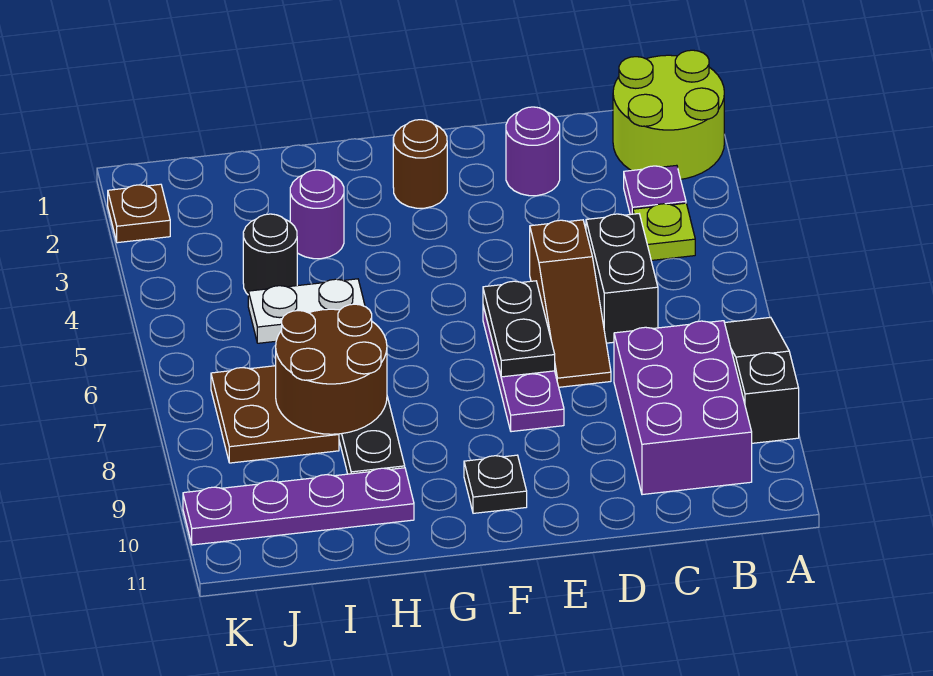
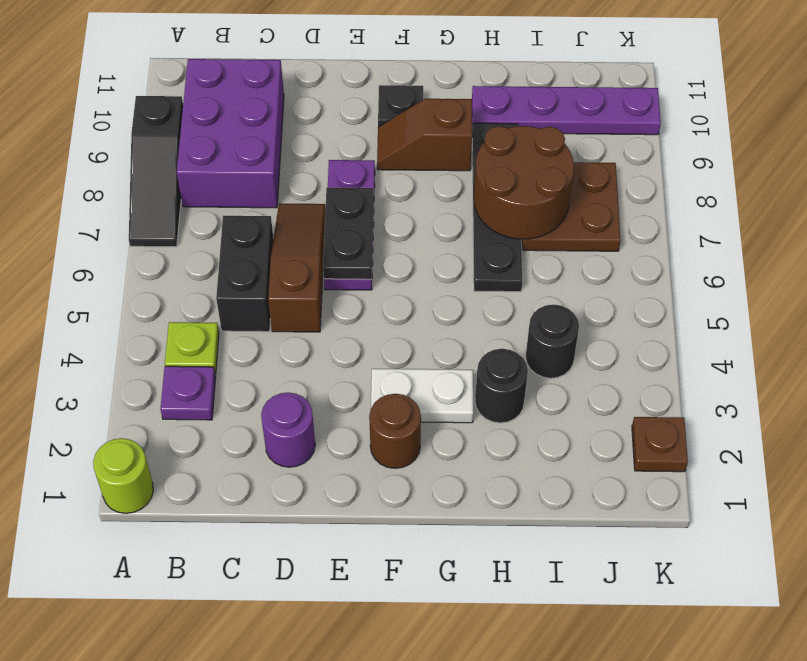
lime round brick A1:B2 level 1 -> lime round brick A1 level 1
none -> brown slope F9:G9 level 1 top G
purple round brick H3 level 1 -> black round brick H3 level 1
white plate H5:I5 level 1 -> white plate F3:G3 level 1

